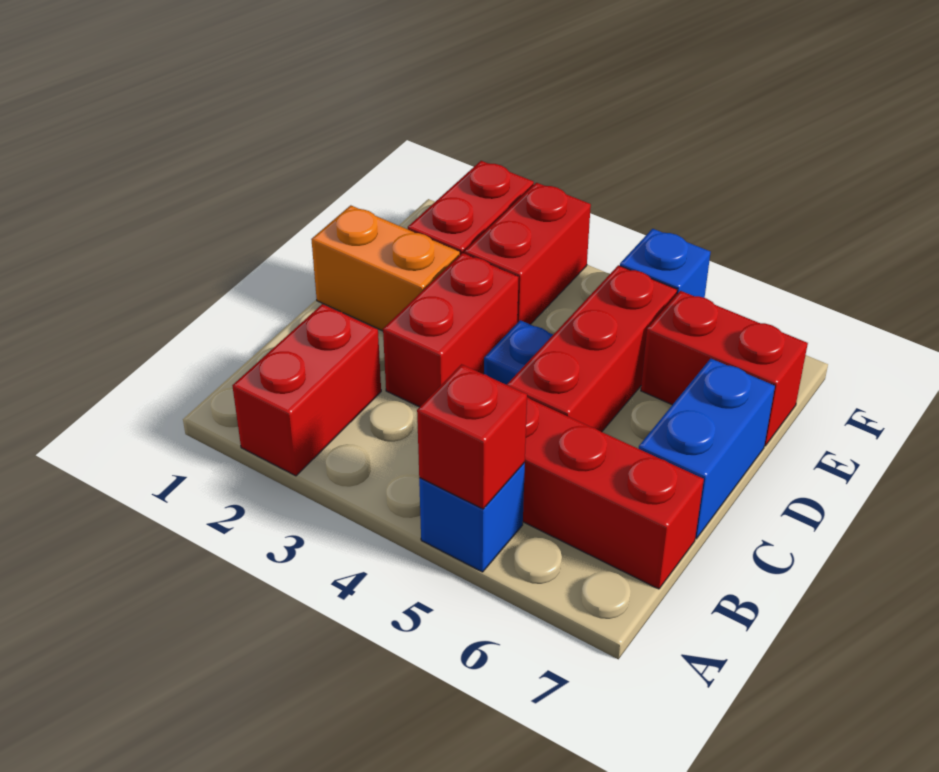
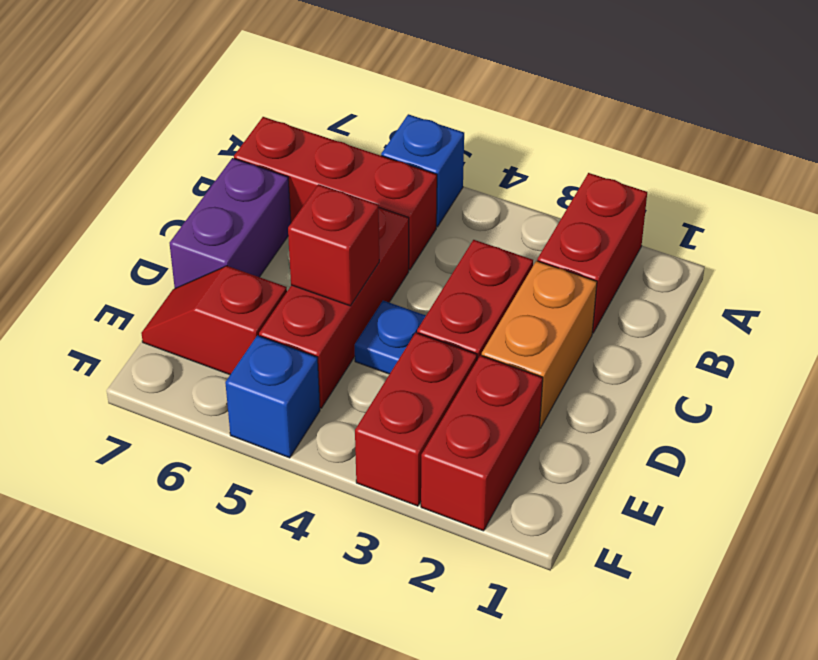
red brick A5 level 2 -> red brick D5 level 2
blue brick C7:D7 level 1 -> purple brick C7:D7 level 1
orange brick D1:D2 level 1 -> orange brick C2:D2 level 1
red brick E6:E7 level 1 -> red slope E6:E7 level 1 top 6

